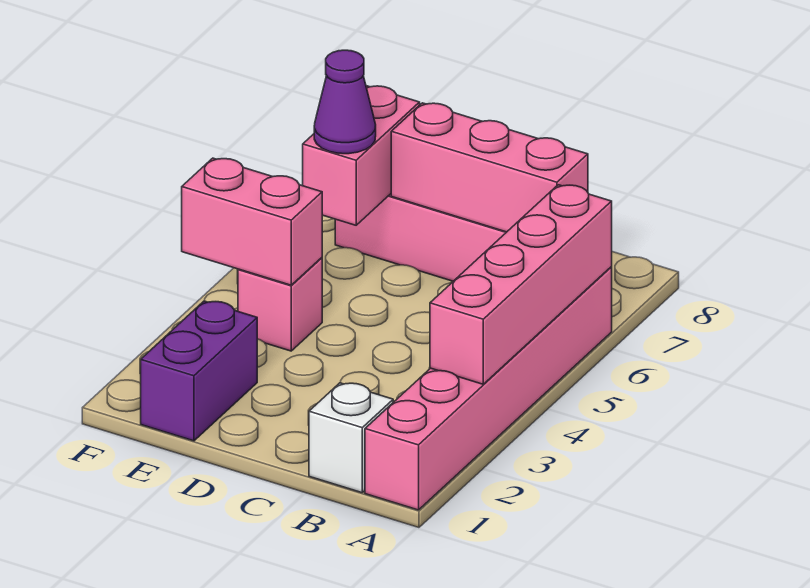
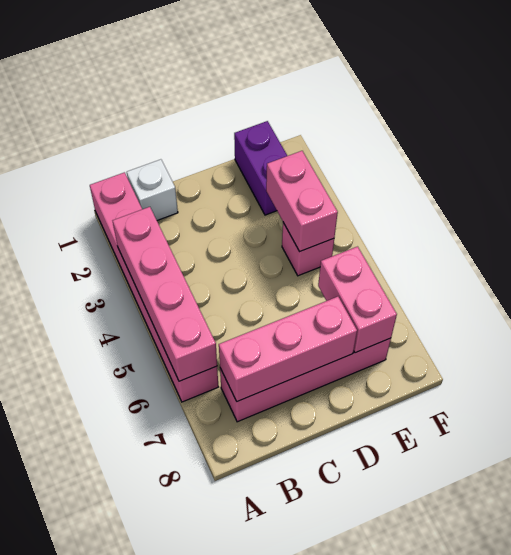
pink brick E4:F4 level 2 -> pink brick E3:E4 level 2
purple cone E6 level 3 -> none

